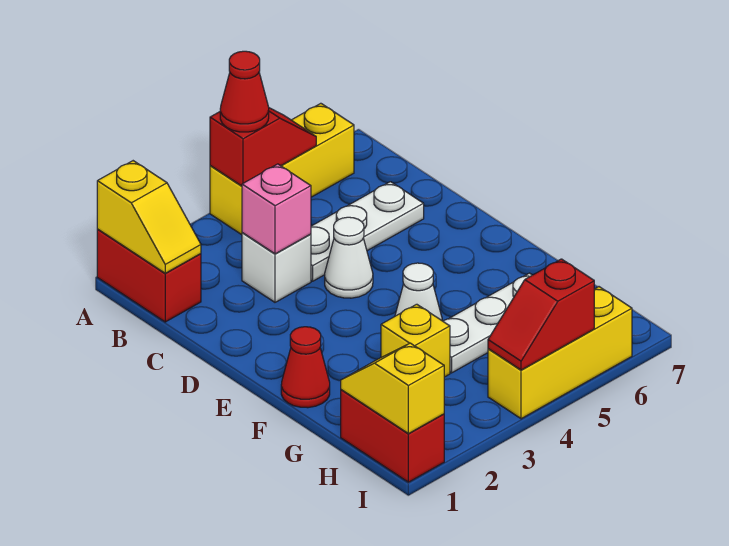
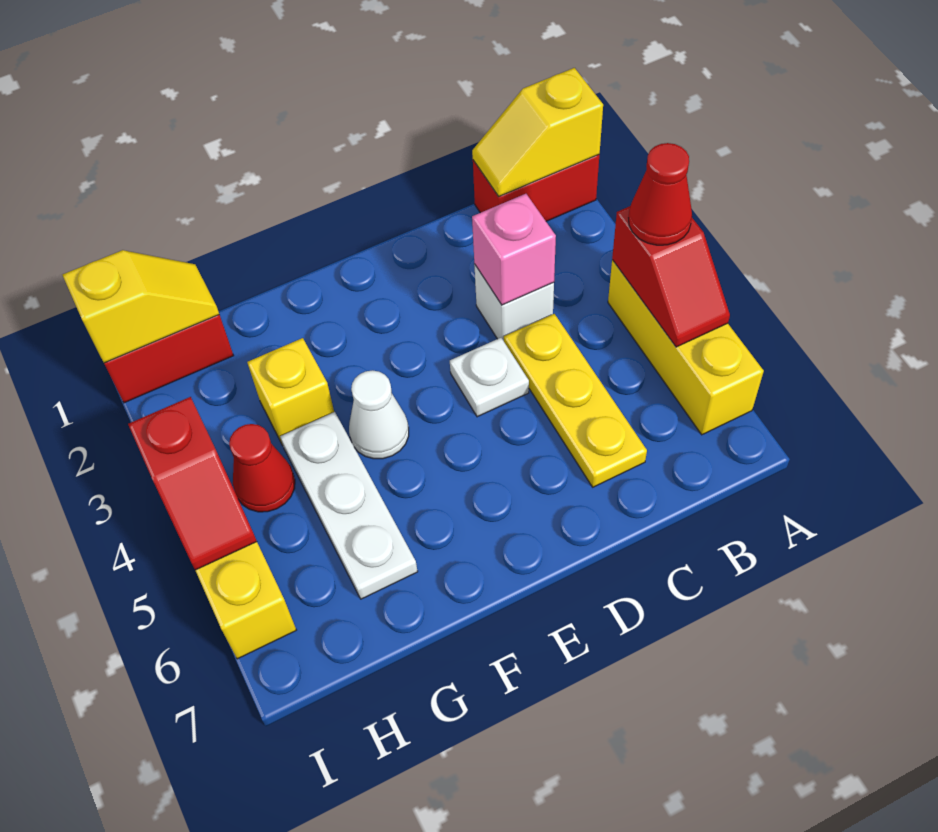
white plate C4:C6 level 1 -> yellow plate C4:C6 level 1
white cone D4 level 1 -> white plate D4 level 1
red cone F1 level 1 -> red cone H4 level 1
red slope I4:I5 level 2 top 5 -> red slope I4:I5 level 2 top 4

